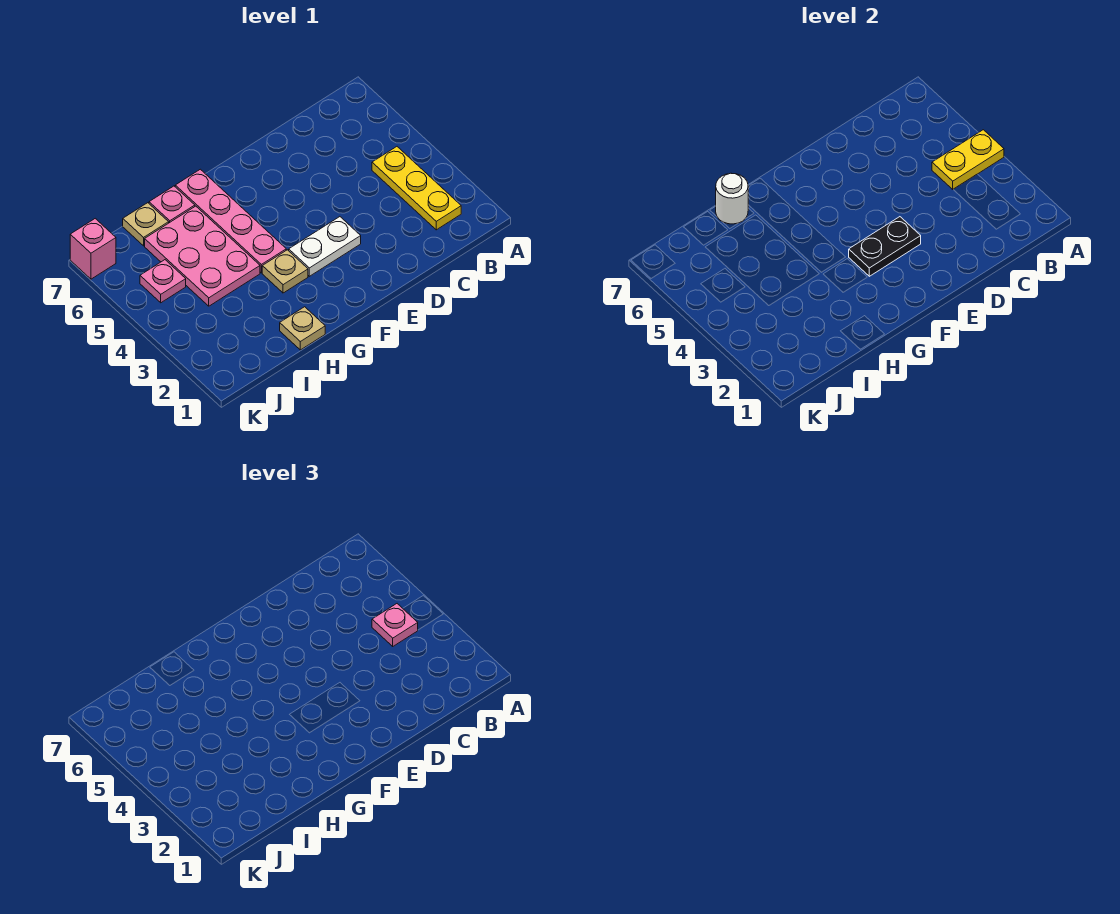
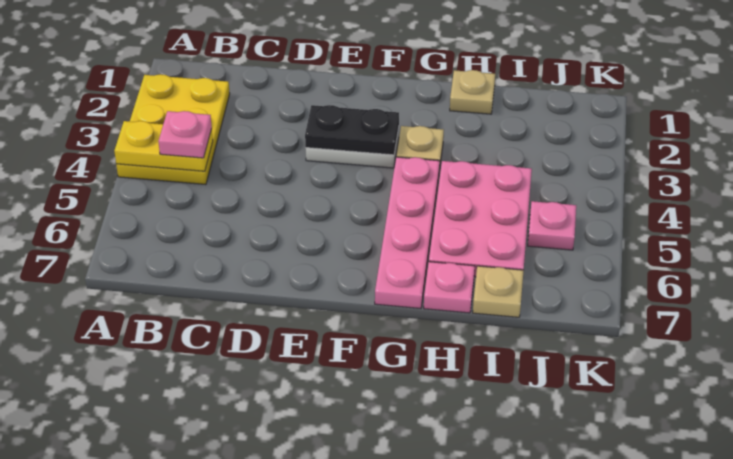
yellow plate B2:B4 level 1 -> yellow plate A2:B4 level 1
white round brick H7 level 2 -> none
pink brick K7 level 1 -> none

